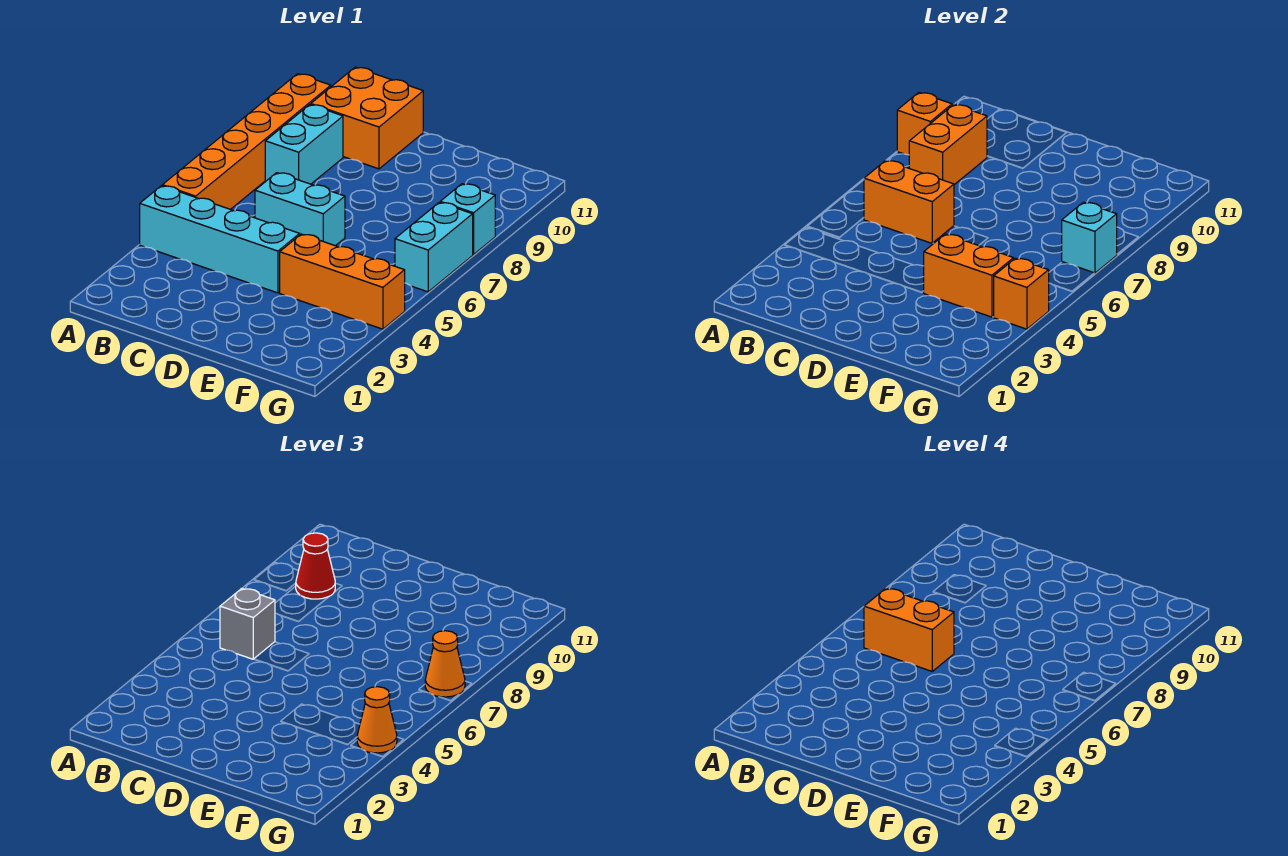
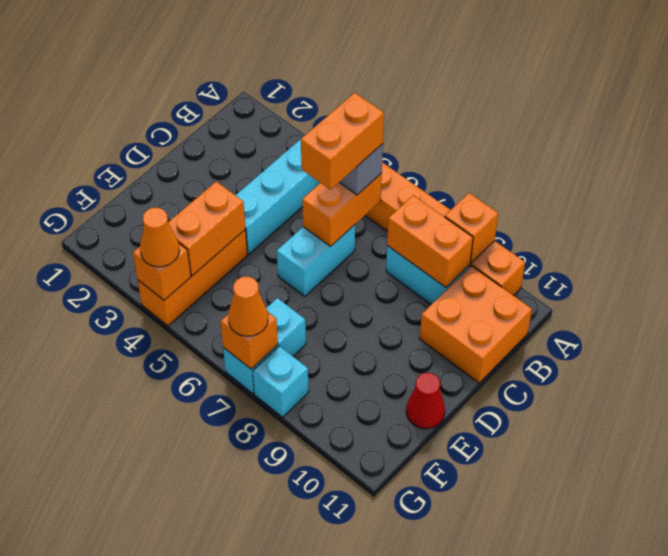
red cone B9 level 3 -> red cone E11 level 1
cyan brick G6:G7 level 1 -> cyan brick F7:G7 level 1
cyan brick G7 level 2 -> orange brick G7 level 2

